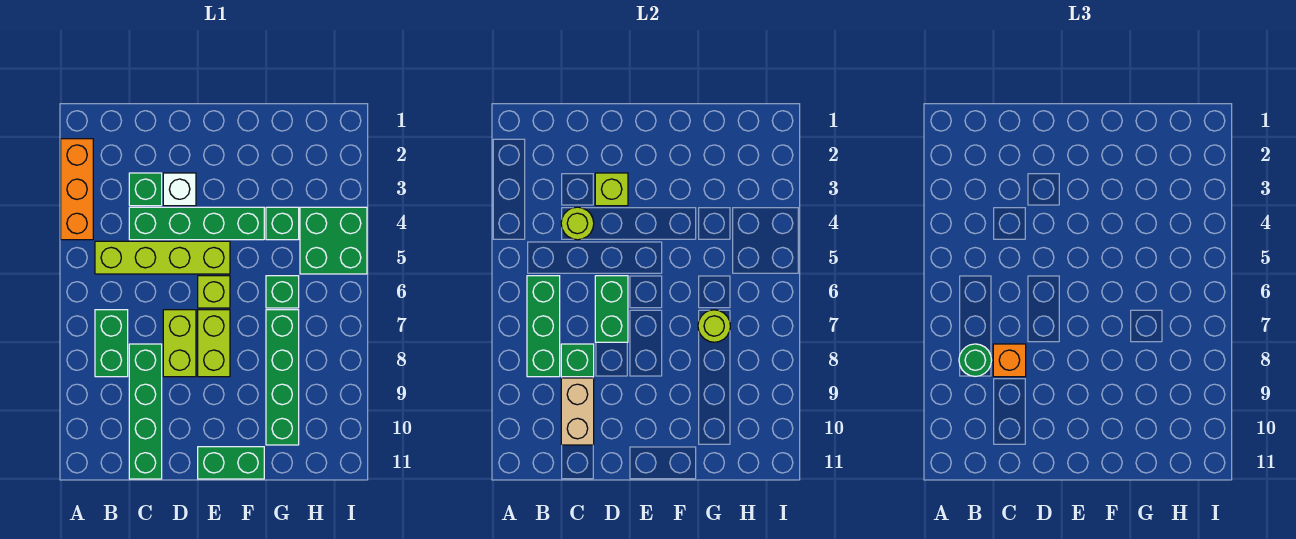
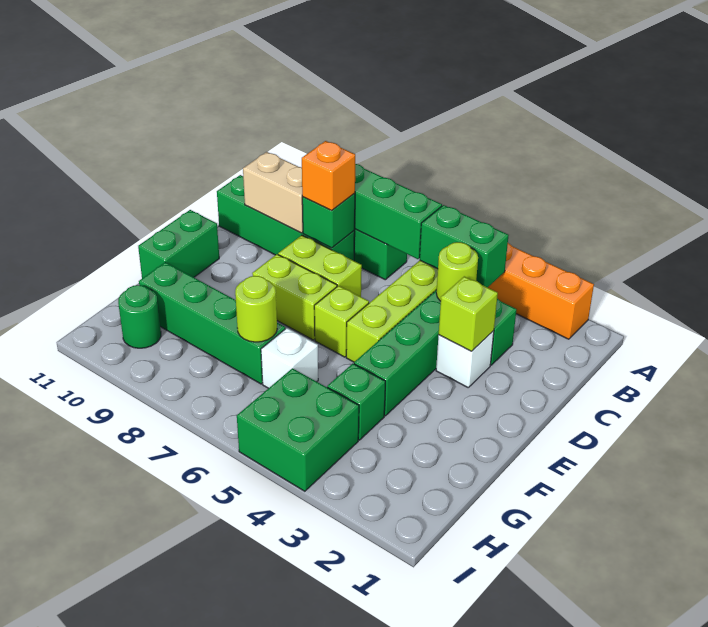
green round brick B8 level 3 -> green round brick H10 level 1
green brick D6:D7 level 2 -> green brick B4:B5 level 2
green brick G6 level 1 -> white brick G6 level 1

